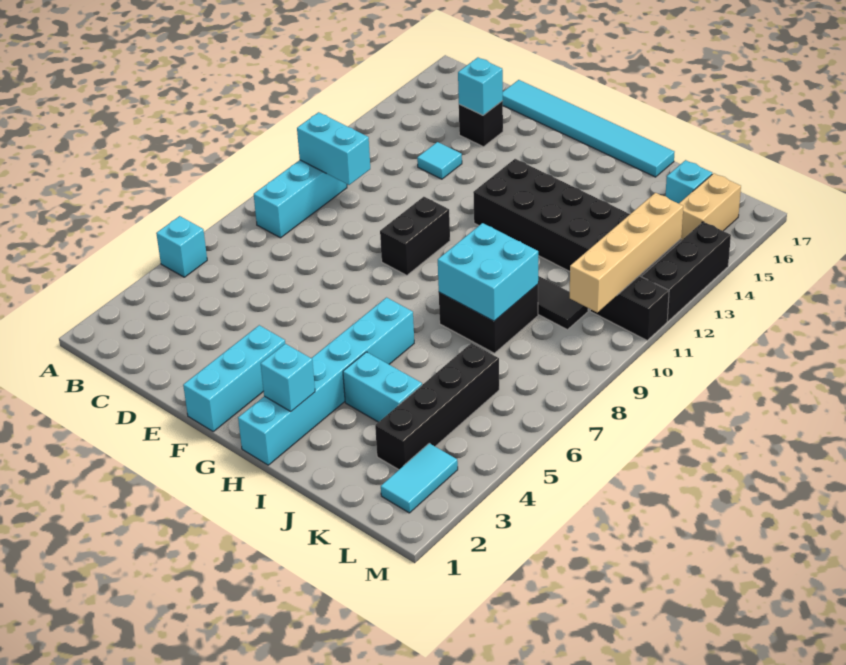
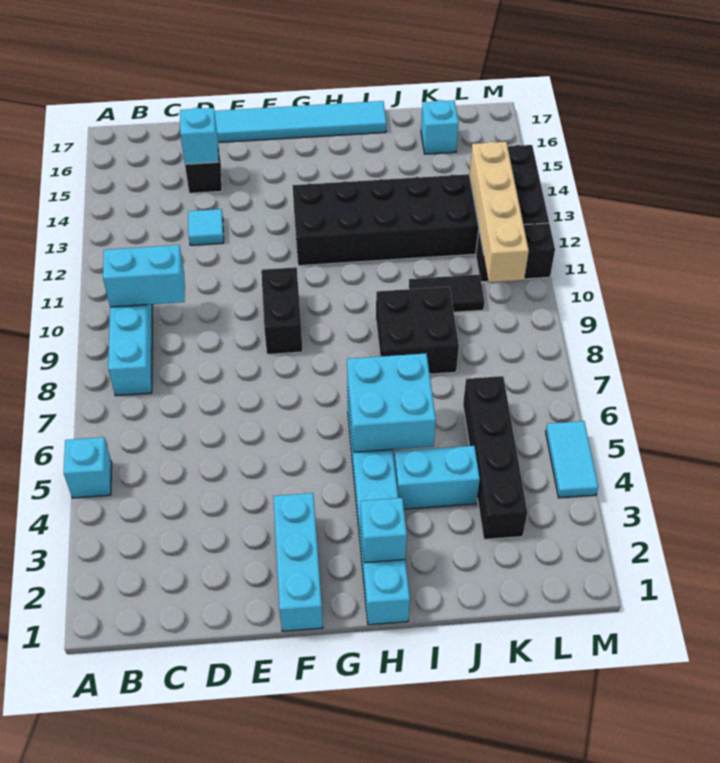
cyan brick I8:J9 level 2 -> cyan brick H5:I6 level 2
cyan tile L2:L3 level 1 -> cyan tile M4:M5 level 1
tan brick L15:L16 level 1 -> none

